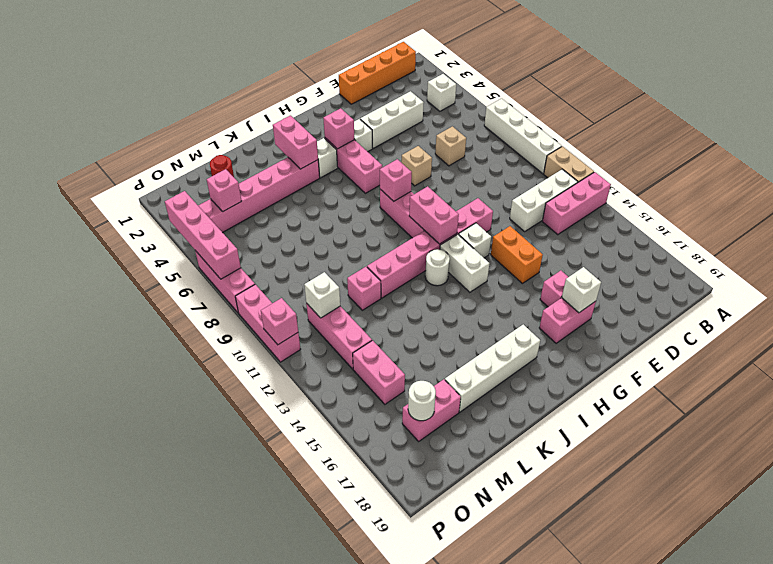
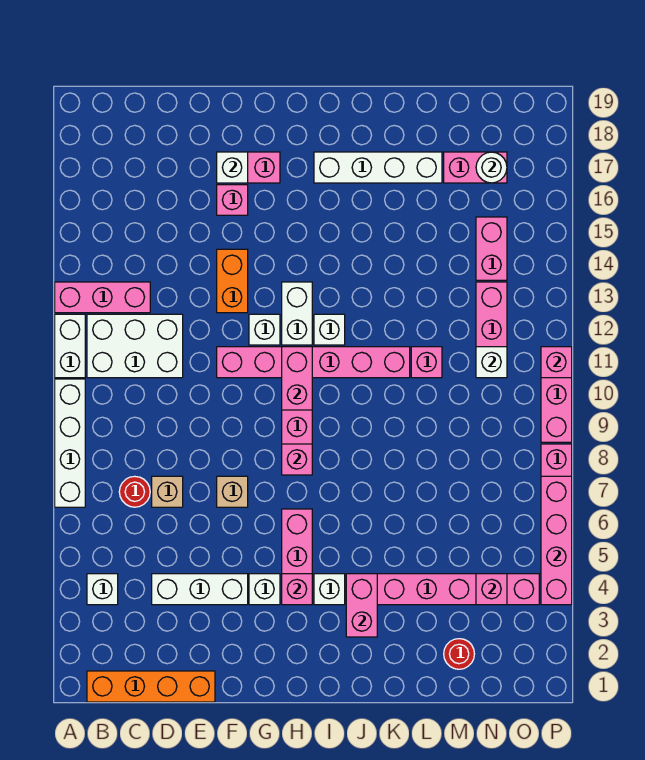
tan brick A11:A12 level 1 -> white brick A11:A12 level 1
white brick B12:D12 level 1 -> white brick B11:D12 level 1
none -> red round brick C7 level 1
white round brick I12 level 1 -> white brick I12 level 1

